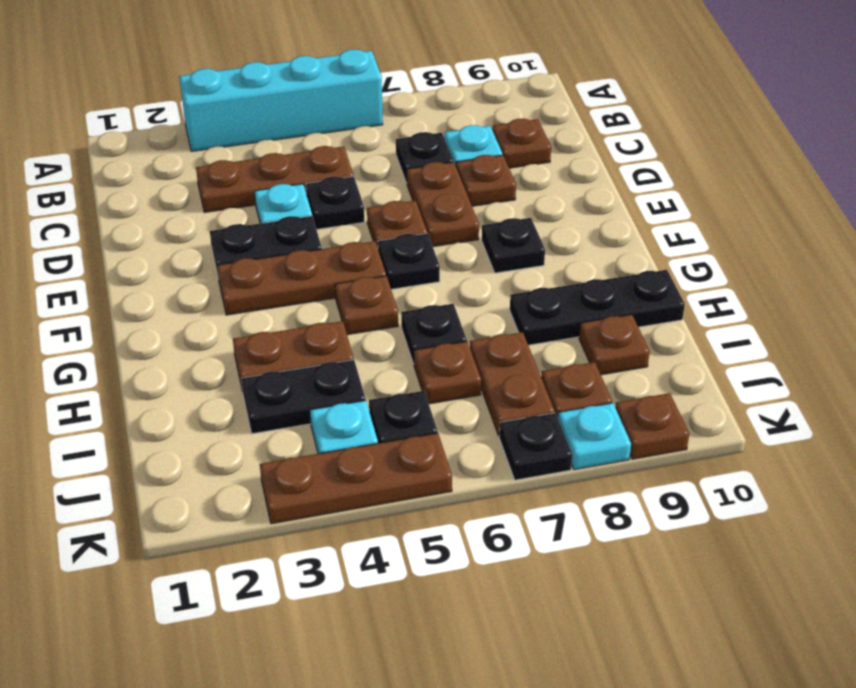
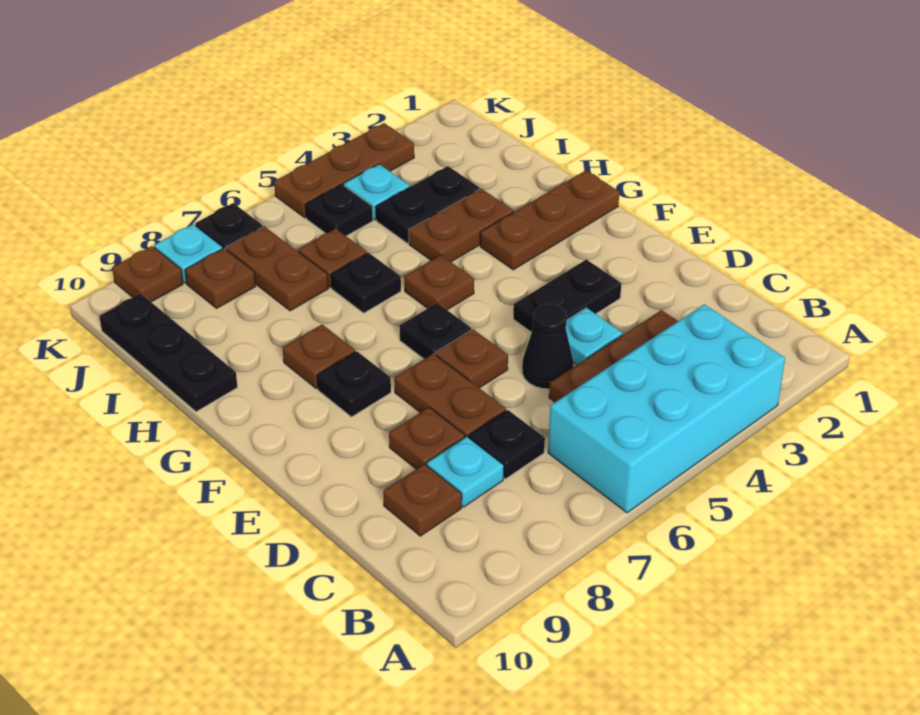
cyan brick A3:A6 level 1 -> cyan brick A3:B6 level 1
black plate D5 level 1 -> black cone D5 level 1
brown plate F3:F5 level 1 -> brown plate G1:G3 level 1
black plate H8:H10 level 1 -> black plate H10:J10 level 1
brown plate I9 level 1 -> brown plate G8 level 1

